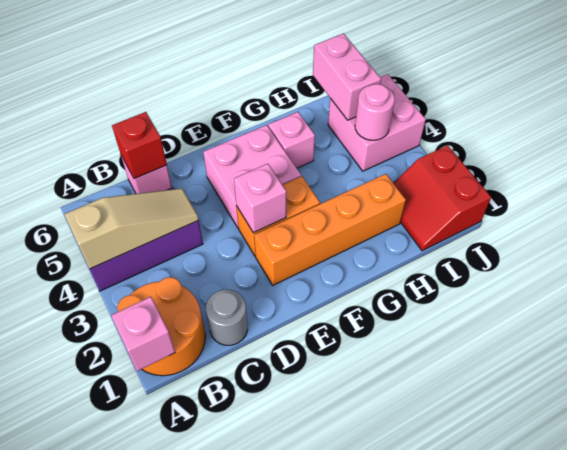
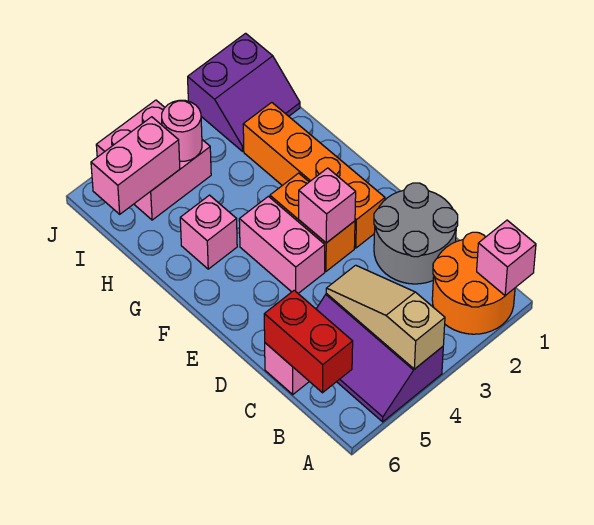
grey round brick C1 level 1 -> grey round brick C1:D2 level 1
red brick C6 level 2 -> red brick B6:C6 level 2
pink brick E4:F5 level 1 -> pink brick E4:F4 level 1
red slope I1:J2 level 1 top J -> purple slope I1:J2 level 1 top J

